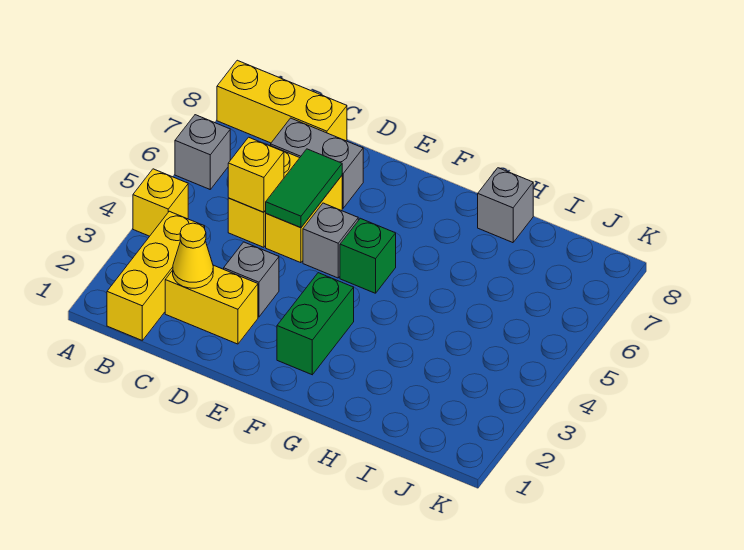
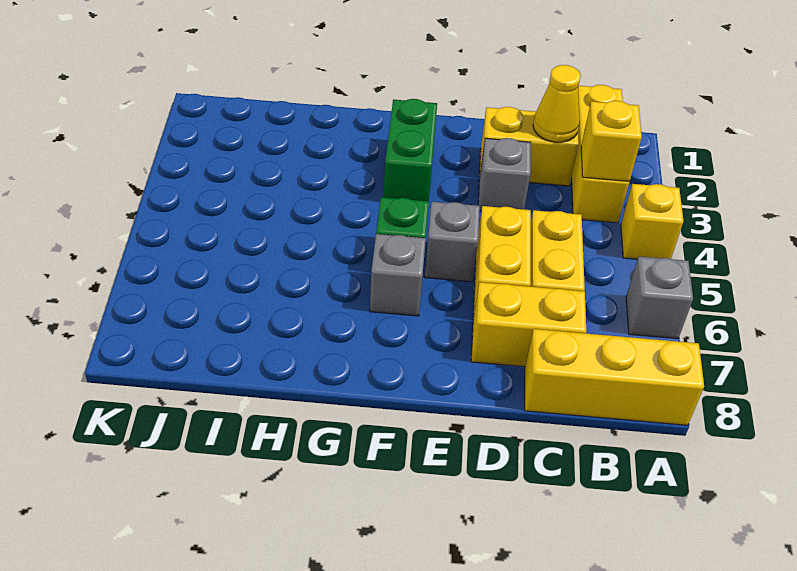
yellow brick C5 level 2 -> yellow brick B3 level 2
grey brick C7:D7 level 1 -> yellow brick C7:D7 level 1
green tile D5:D6 level 2 -> none
grey brick H8 level 1 -> grey brick F6 level 1

